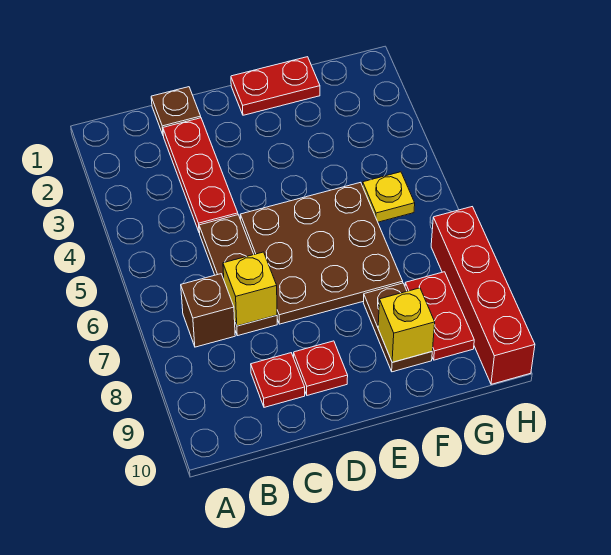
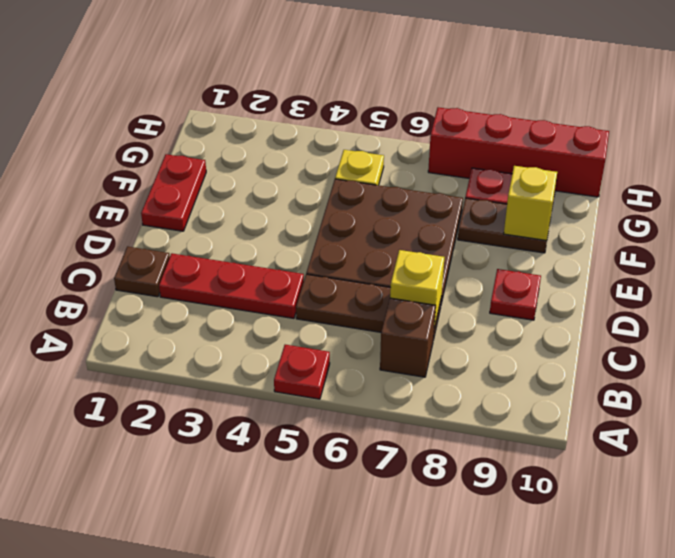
red plate C9 level 1 -> red plate A5 level 1

